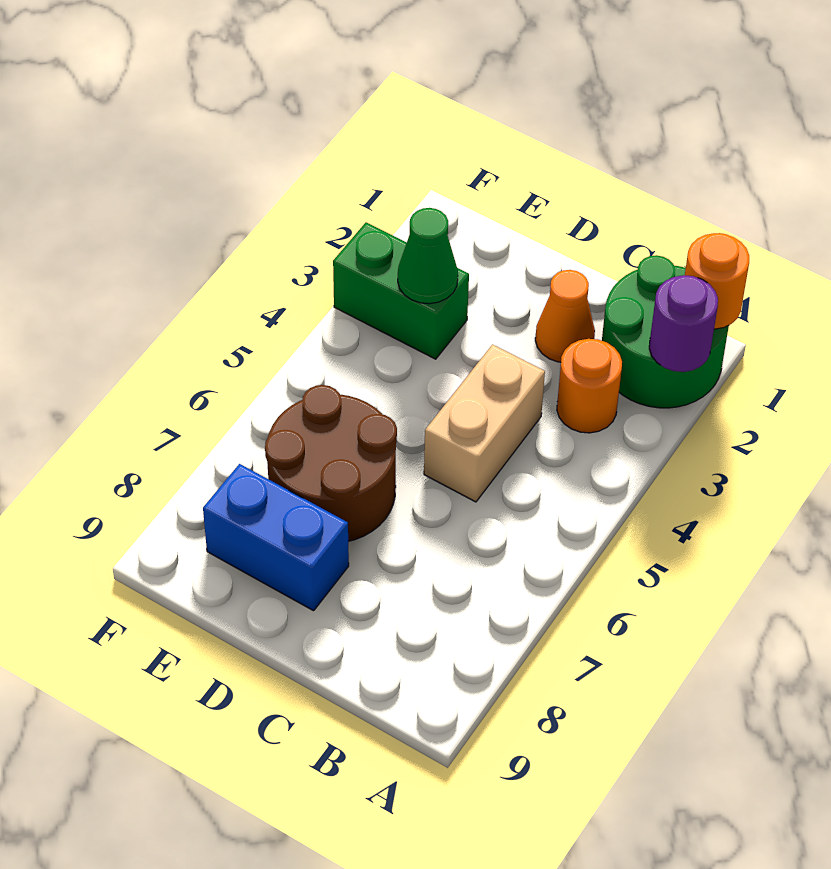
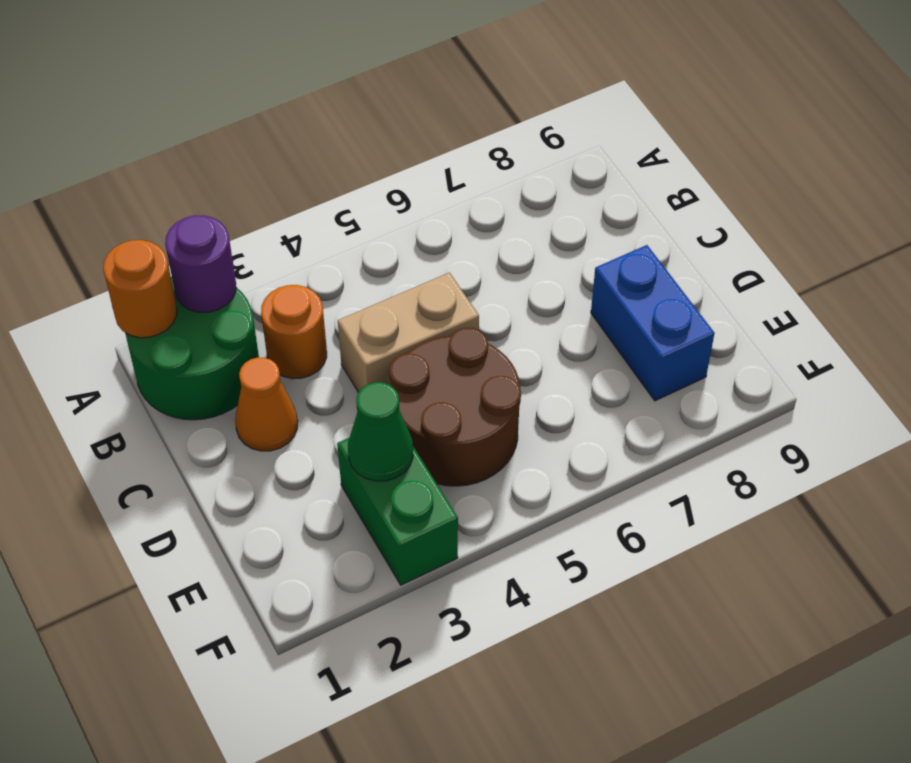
brown round brick D6:E7 level 1 -> brown round brick D4:E5 level 1

